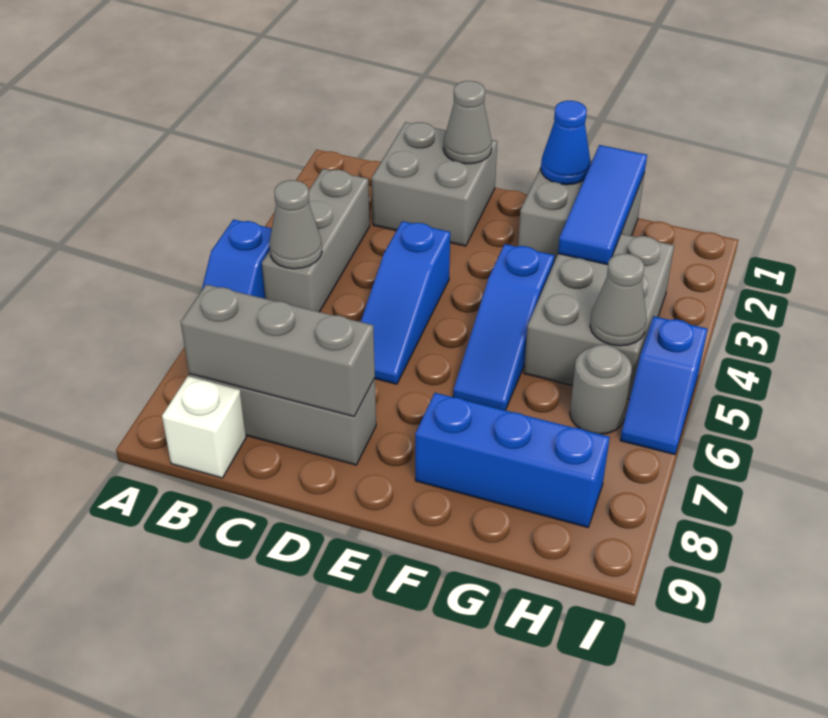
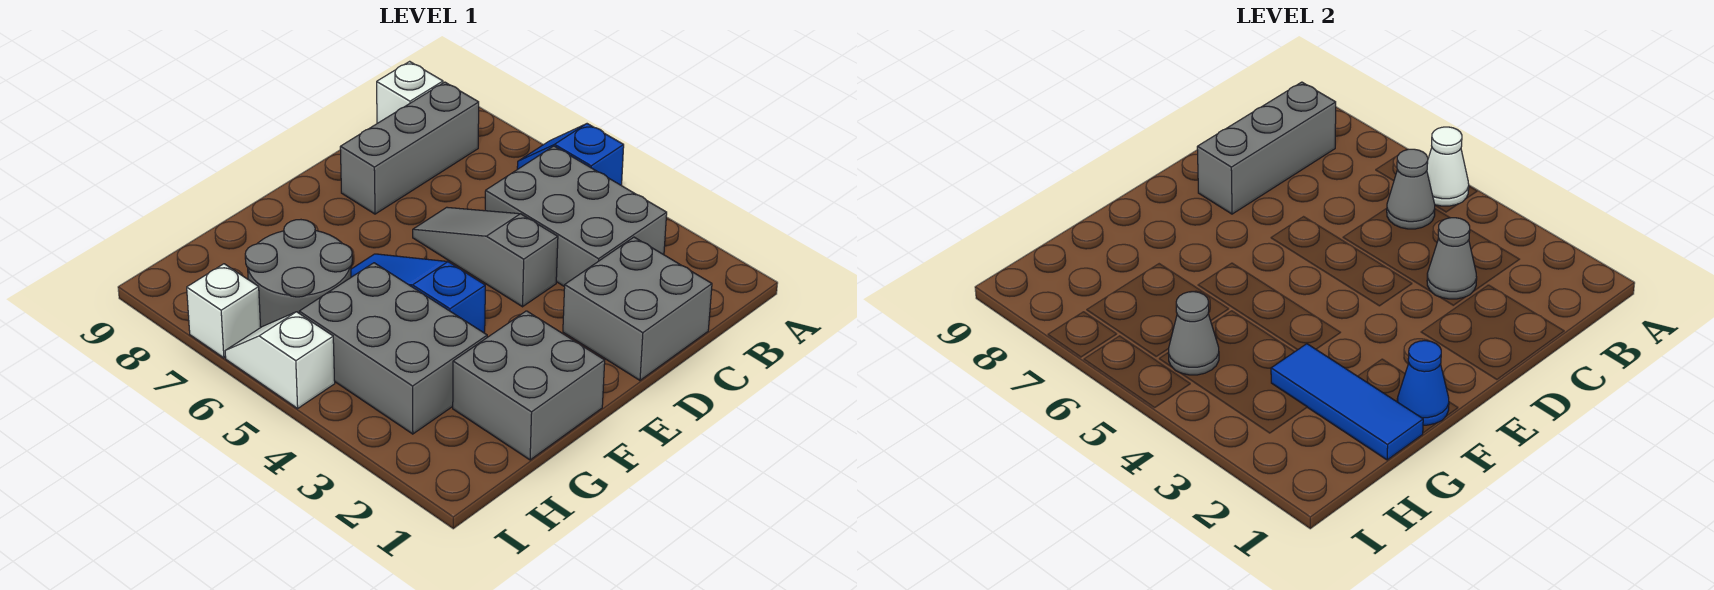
none -> white cone A5 level 2
grey brick B3:B5 level 1 -> grey brick B3:C5 level 1
grey cone D1 level 2 -> grey cone C3 level 2
blue slope D4:D6 level 1 top 4 -> grey slope D4:D6 level 1 top 4
blue brick F8:H8 level 1 -> none
grey round brick H6 level 1 -> grey round brick G6:H7 level 1
blue slope I5:I6 level 1 top 5 -> white slope I5:I6 level 1 top 5
none -> white brick I7 level 1

